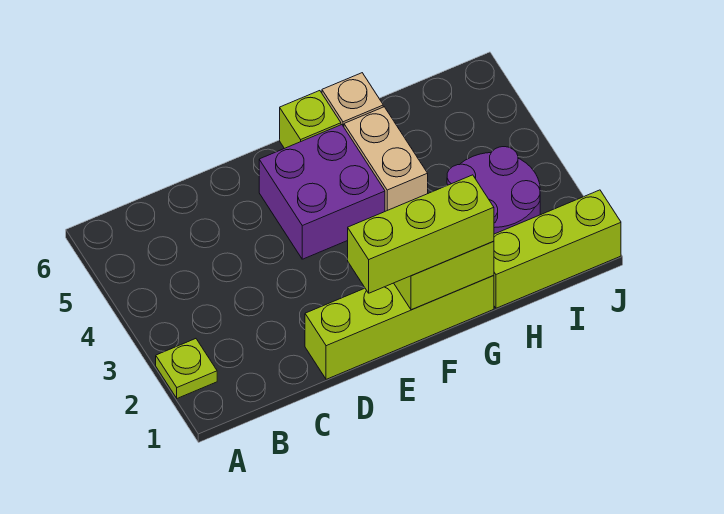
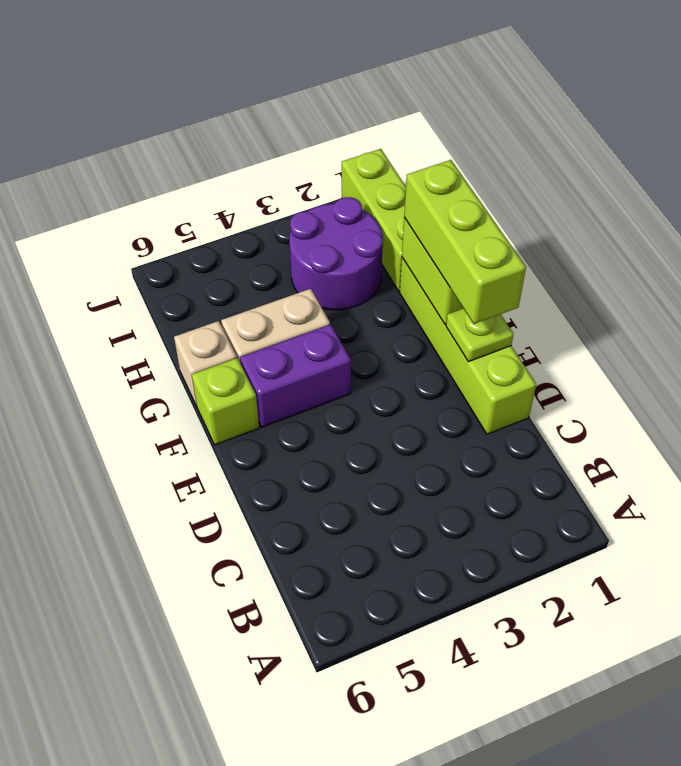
lime plate A2 level 1 -> lime plate E1 level 2
purple brick E4:F5 level 1 -> purple brick F4:F5 level 1

